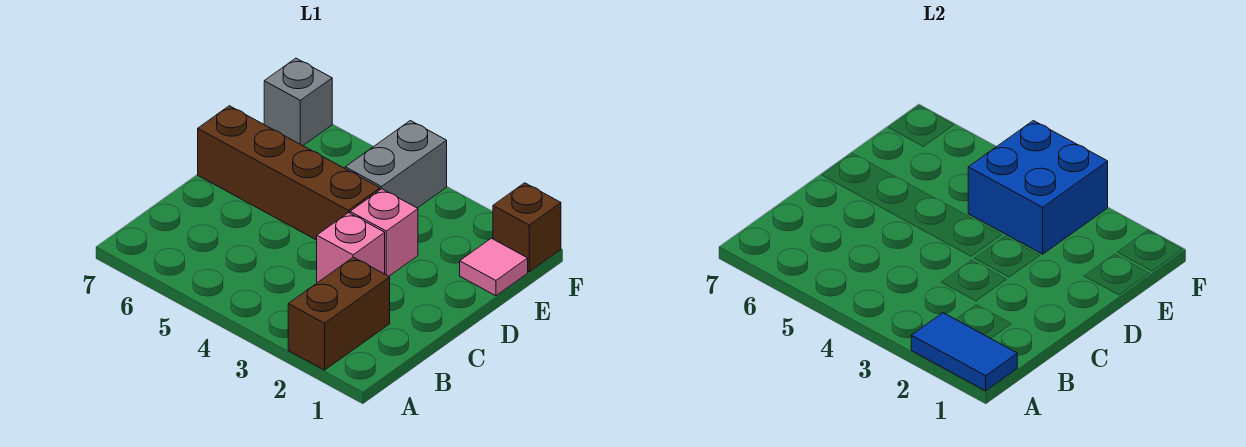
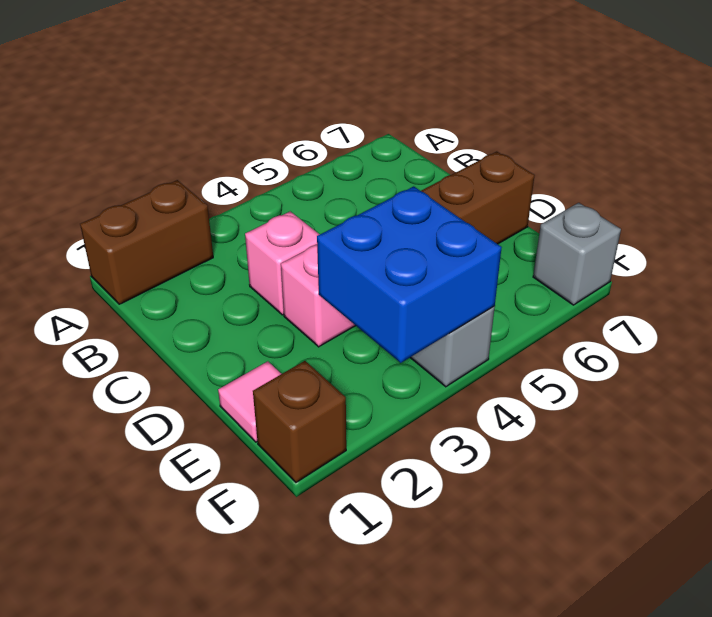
blue tile A1:A2 level 2 -> none
brown brick A2:B2 level 1 -> brown brick A1:A2 level 1

